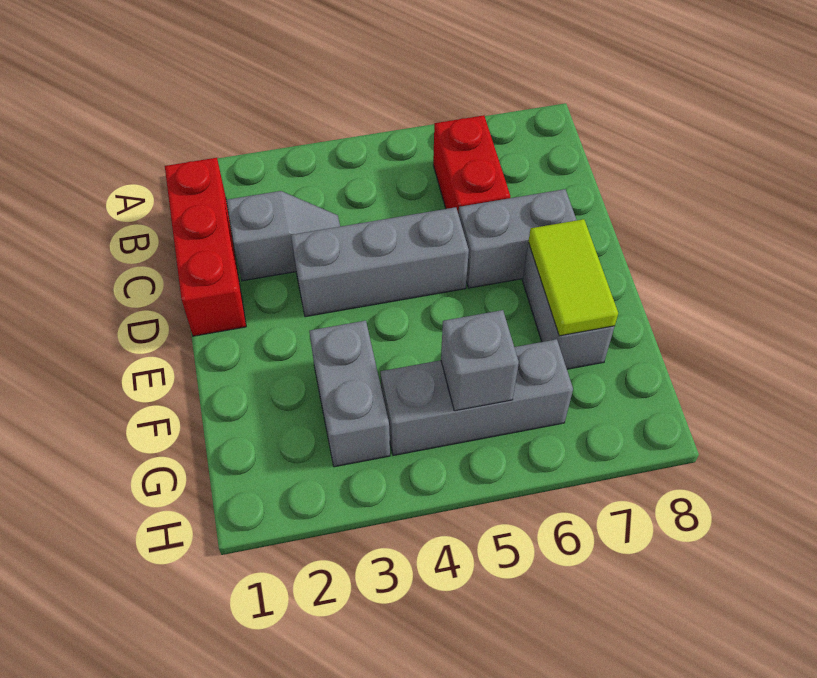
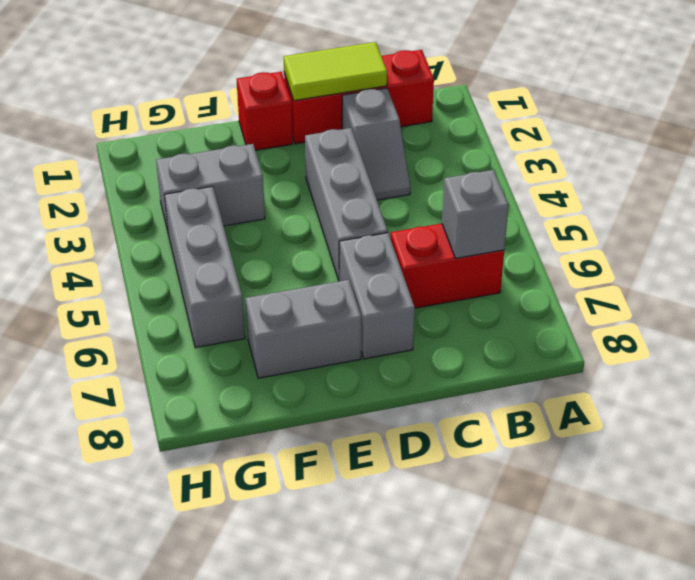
none -> red brick E1 level 1
lime tile E7:F7 level 2 -> lime tile C1:D1 level 2
grey brick G5 level 2 -> grey brick B6 level 2

